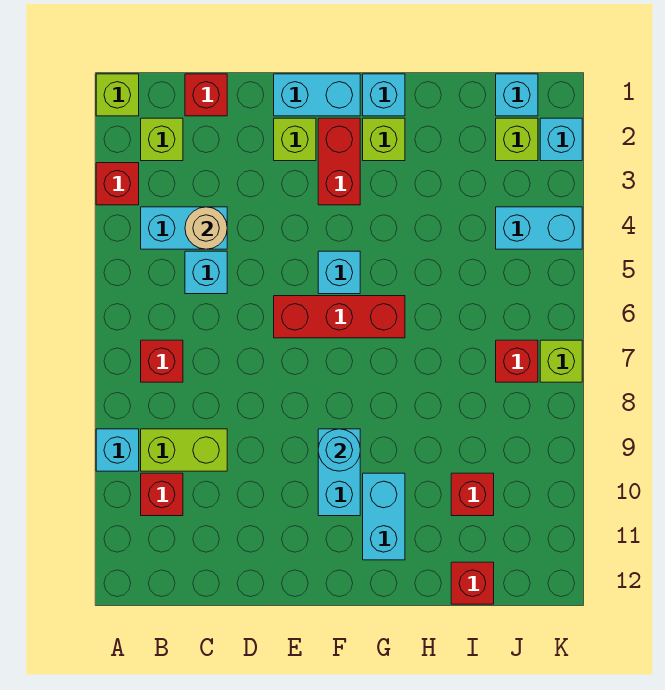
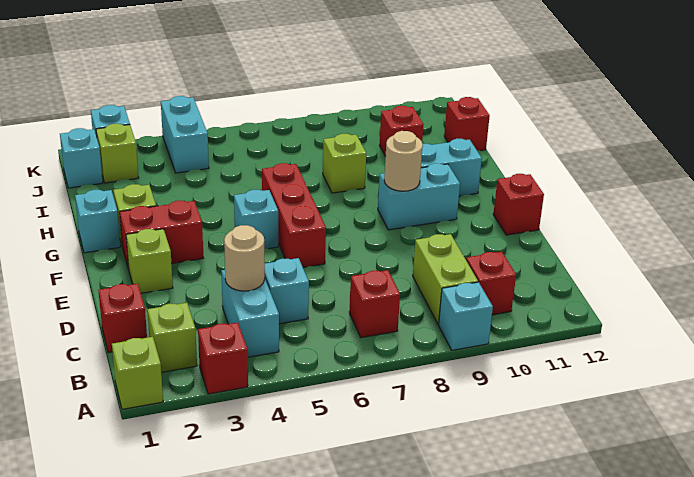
cyan brick E1:F1 level 1 -> none
cyan round brick F9 level 2 -> tan round brick F9 level 2
red brick J7 level 1 -> red brick E12 level 1
lime brick K7 level 1 -> lime brick H8 level 1

